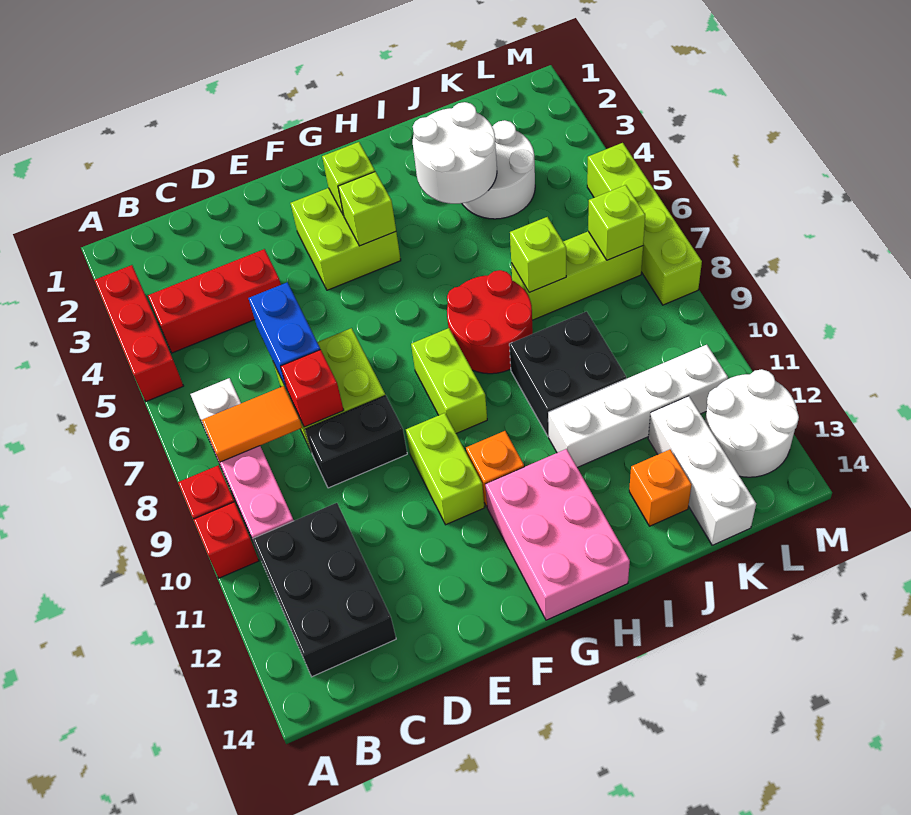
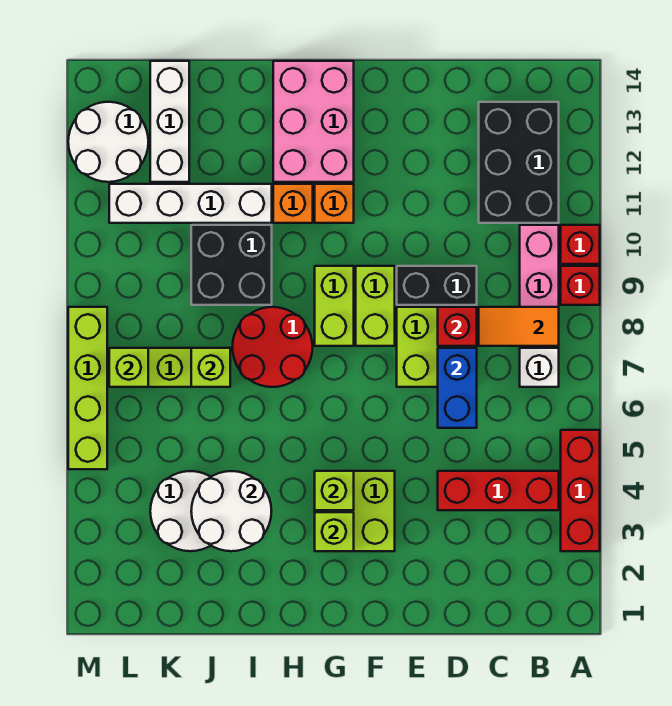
lime brick F10:F11 level 1 -> lime brick F8:F9 level 1
orange brick J13 level 1 -> orange brick H11 level 1

